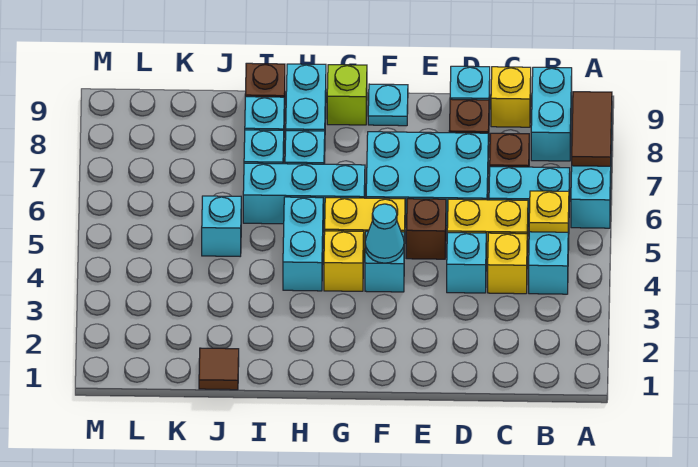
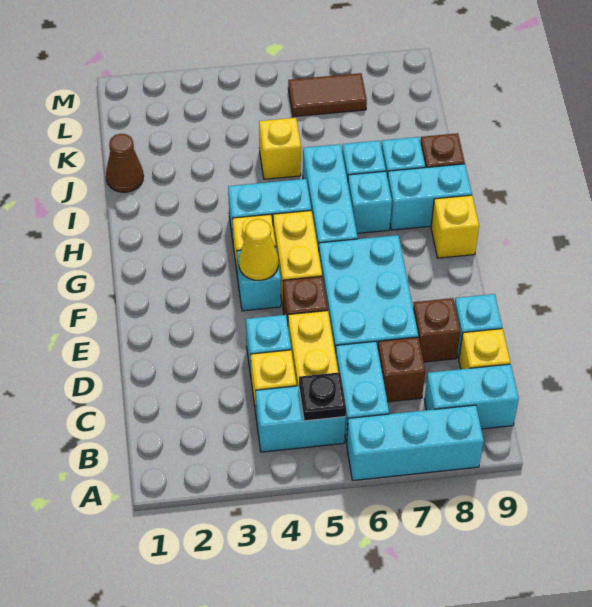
brown tile A7:A8 level 2 -> brown tile L6:L7 level 1
yellow plate B5 level 2 -> black plate B5 level 2
cyan cone F4 level 2 -> yellow cone F4 level 2
cyan plate F9 level 1 -> none
lime brick G9 level 1 -> yellow brick G9 level 1
brown tile J1 level 1 -> brown cone J1 level 1
cyan brick J5 level 1 -> yellow brick J5 level 1

